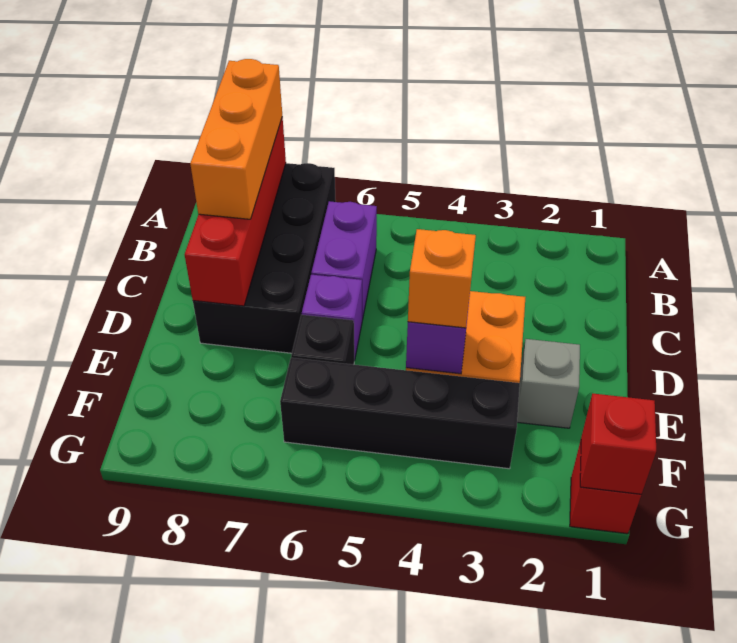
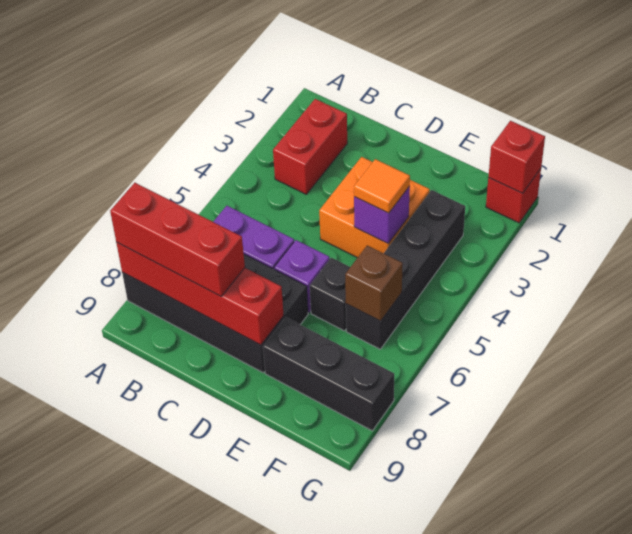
orange brick A8:C8 level 3 -> red brick A8:C8 level 3
none -> red brick B2:B3 level 1
grey brick E2 level 1 -> none
orange brick E4 level 3 -> orange tile E4 level 3
none -> black brick E8:G8 level 1
none -> brown brick F6 level 2

